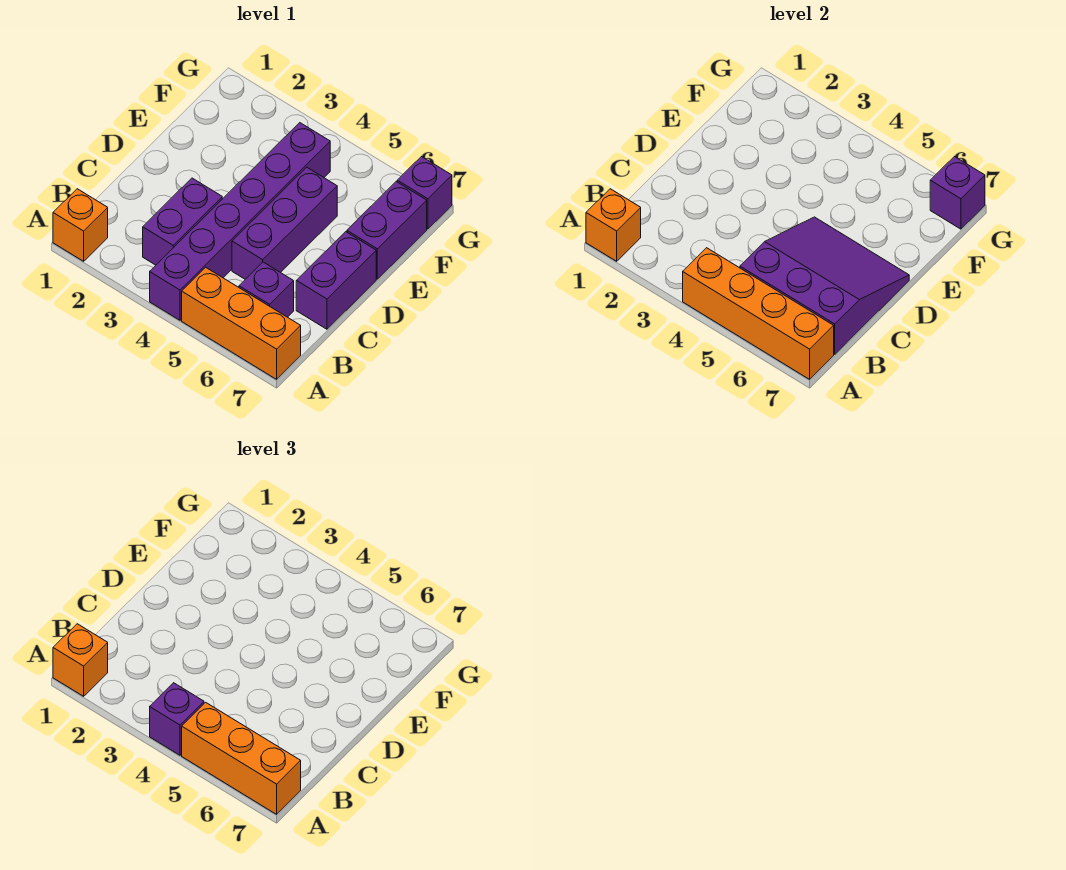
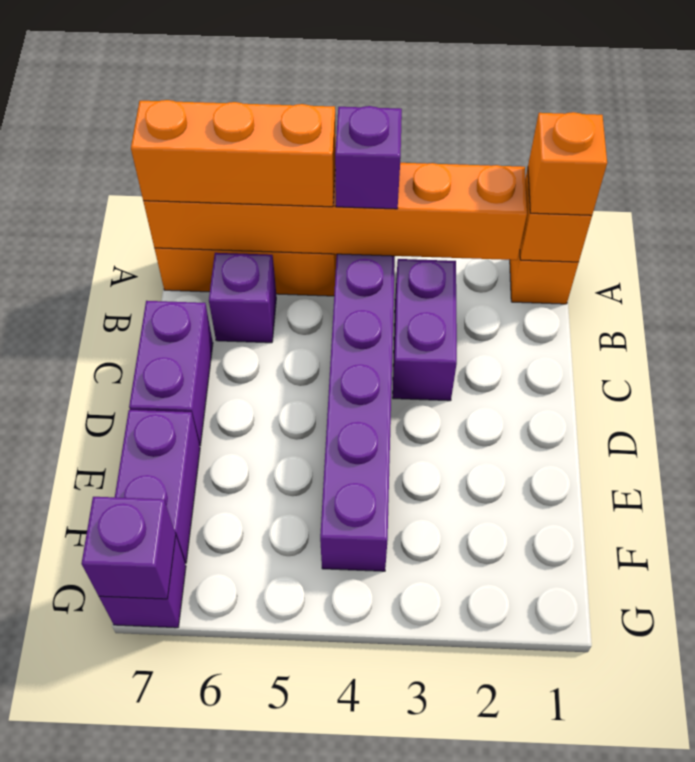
orange brick A4:A7 level 2 -> orange brick A2:A7 level 2
purple slope B5:D7 level 2 top B -> none
purple brick C5:E5 level 1 -> none

